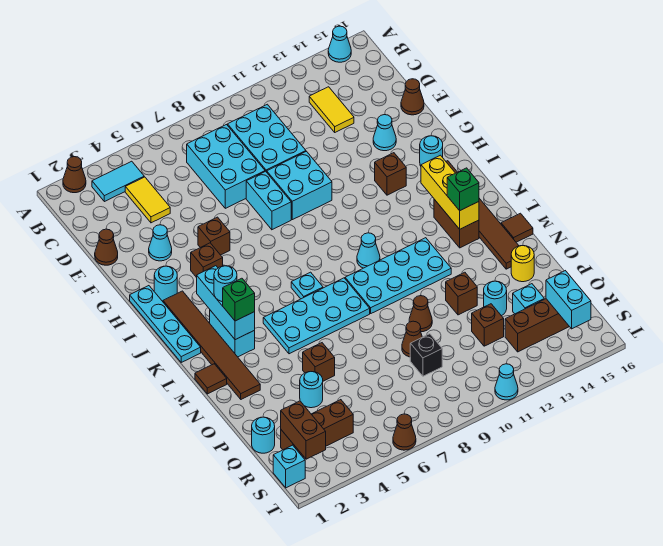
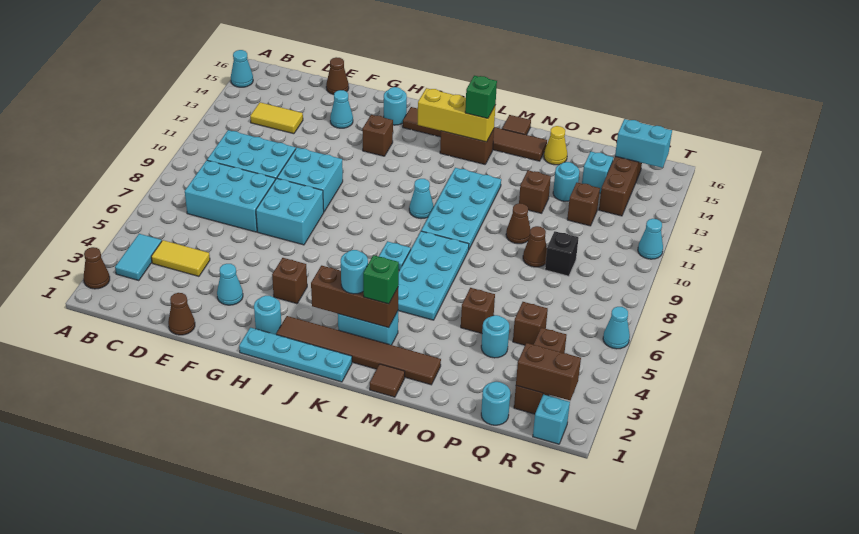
cyan brick F8:G8 level 1 -> cyan brick F7:G8 level 1
brown brick G5 level 1 -> brown brick Q5 level 1
cyan brick J3:L3 level 2 -> brown brick J3:L3 level 2
yellow round brick O15 level 1 -> yellow cone O15 level 1
brown cone T6 level 1 -> cyan cone T6 level 1

